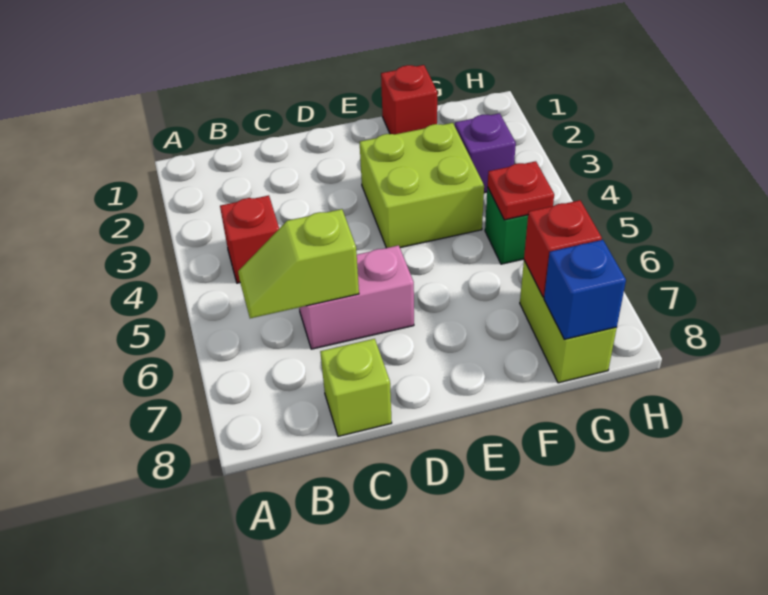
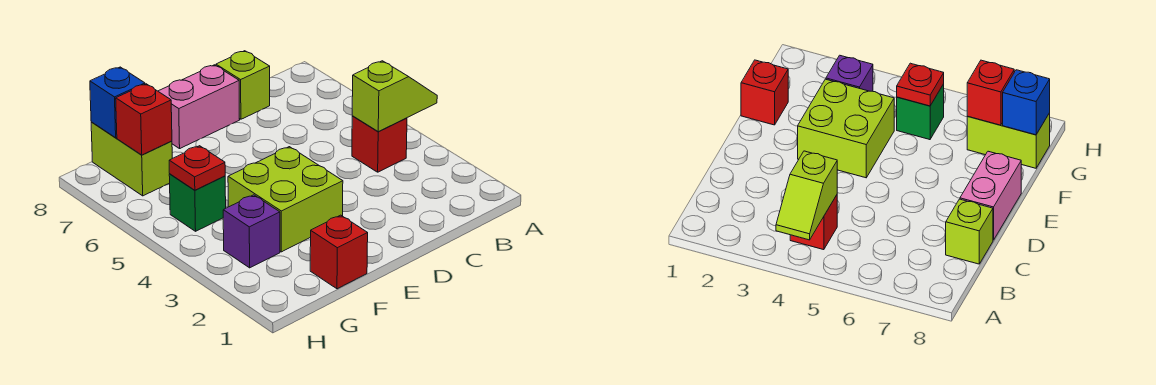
lime slope B6:C6 level 2 top C -> lime slope A4:B4 level 2 top B
pink brick C6:D6 level 1 -> pink brick D8:E8 level 1

